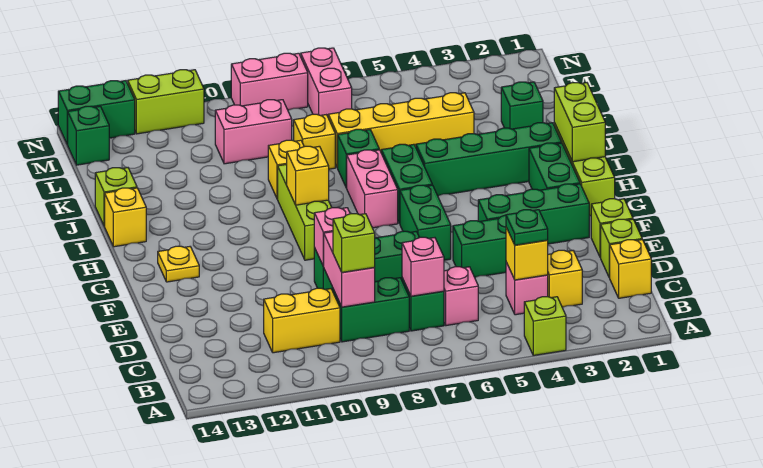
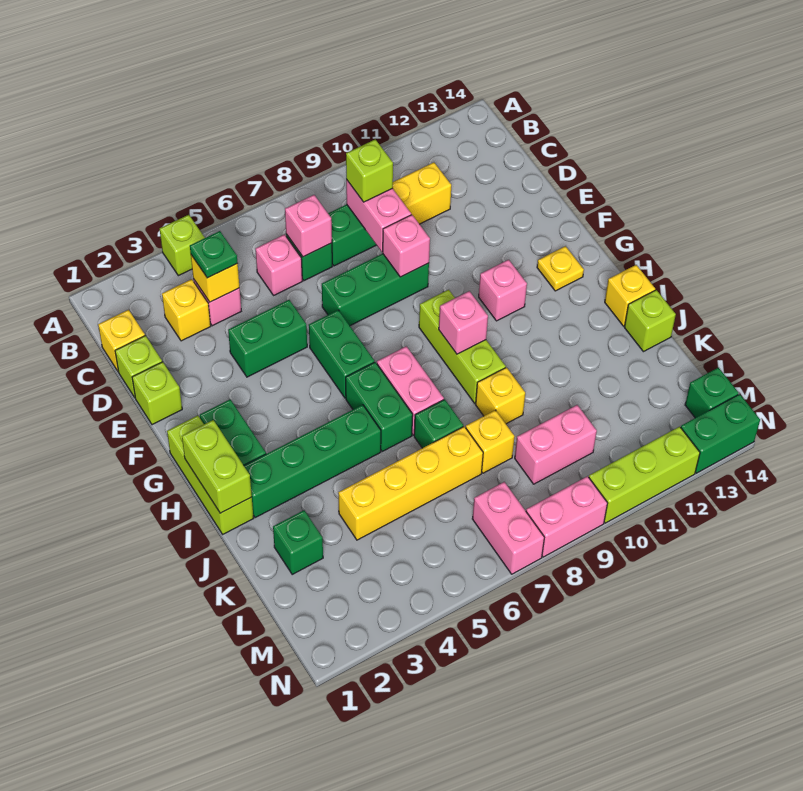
green brick F2:F4 level 1 -> none
none -> pink brick G11 level 1
yellow brick H9 level 2 -> pink brick H9 level 2
lime brick N11:N12 level 1 -> lime brick N10:N12 level 1

